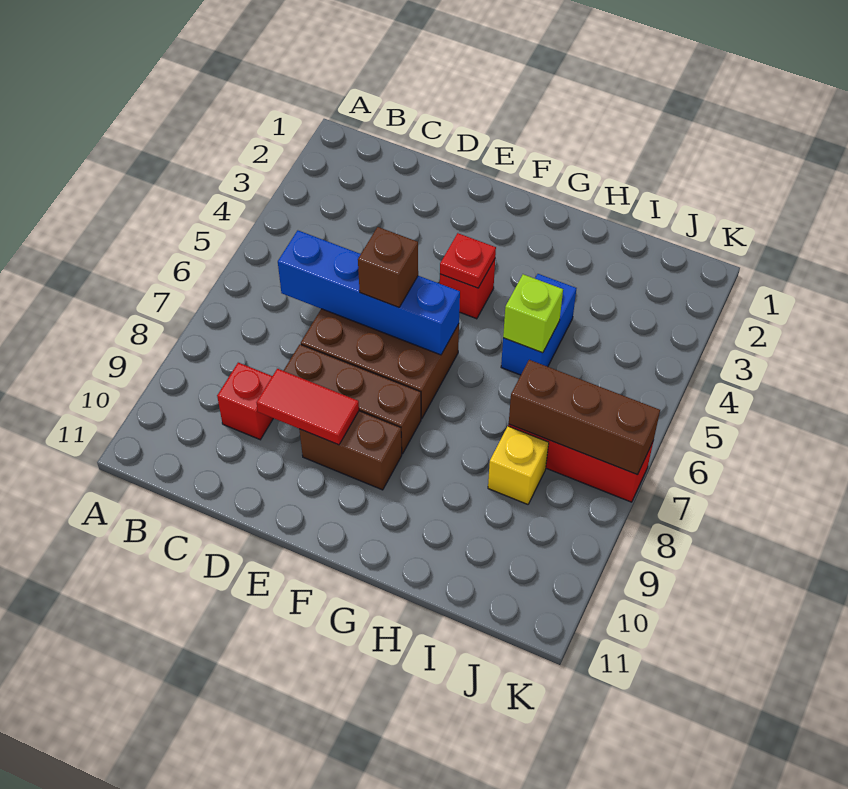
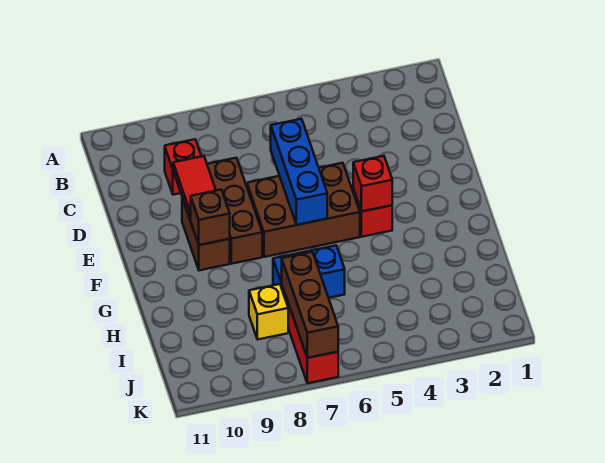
blue brick C6:F6 level 2 -> blue brick D6:F6 level 2
brown brick D6:F7 level 1 -> brown brick E5:F7 level 1
brown brick E6 level 3 -> brown brick F9 level 2
red plate F4 level 2 -> red brick F4 level 2
blue brick H4:H5 level 1 -> blue brick H6:H7 level 1
lime brick H5 level 2 -> none

